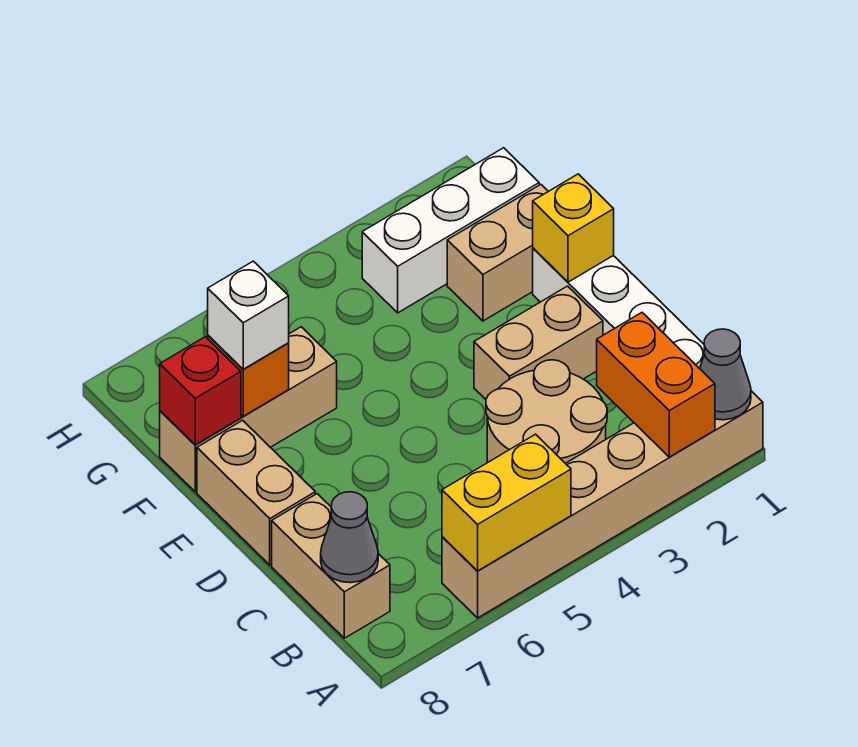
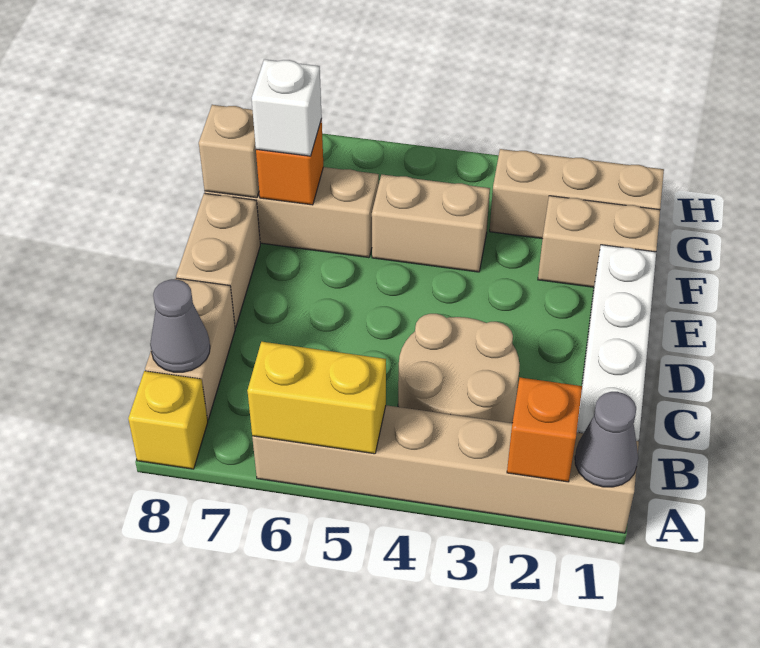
orange brick A2:B2 level 2 -> orange brick A2 level 2
tan brick D2:D3 level 1 -> tan brick F4:F5 level 1
yellow brick E1 level 2 -> yellow brick A8 level 1
red brick F8 level 2 -> tan brick F8 level 2
white brick G1:G3 level 1 -> tan brick G1:G3 level 1

